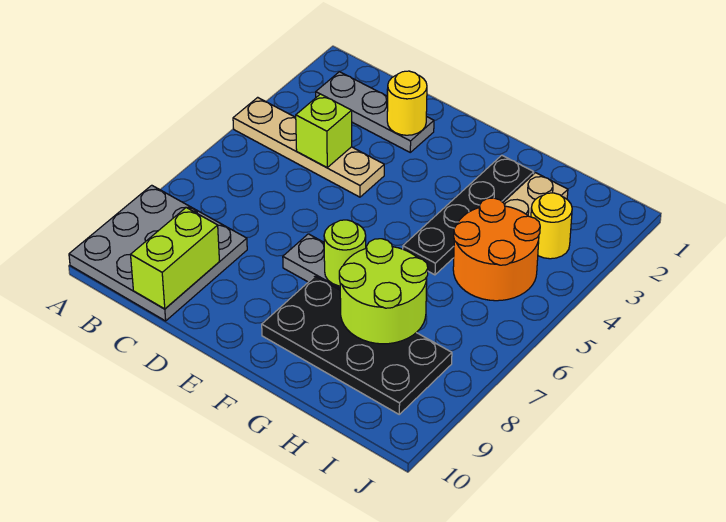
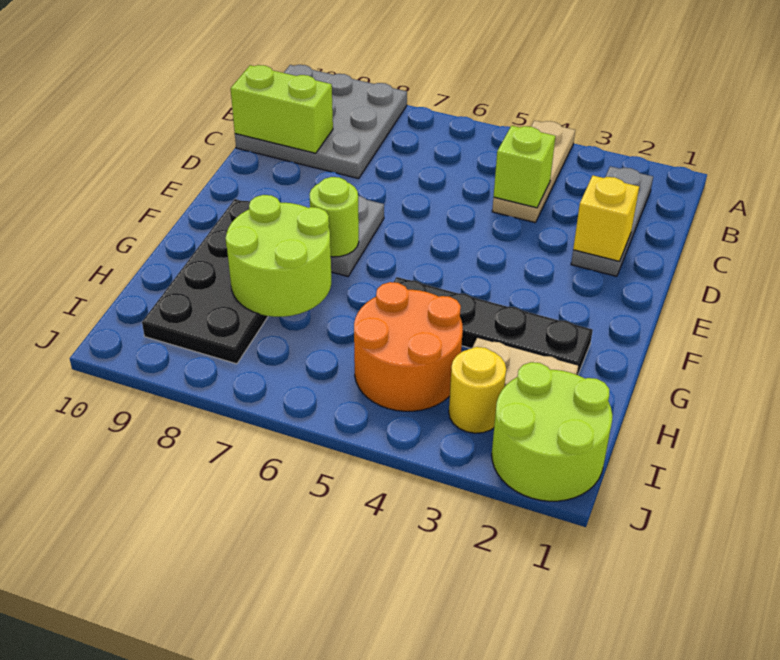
tan plate A4:D4 level 1 -> tan plate A4:C4 level 1
yellow round brick D2 level 2 -> yellow brick D2 level 2
none -> lime round brick I1:J2 level 1

